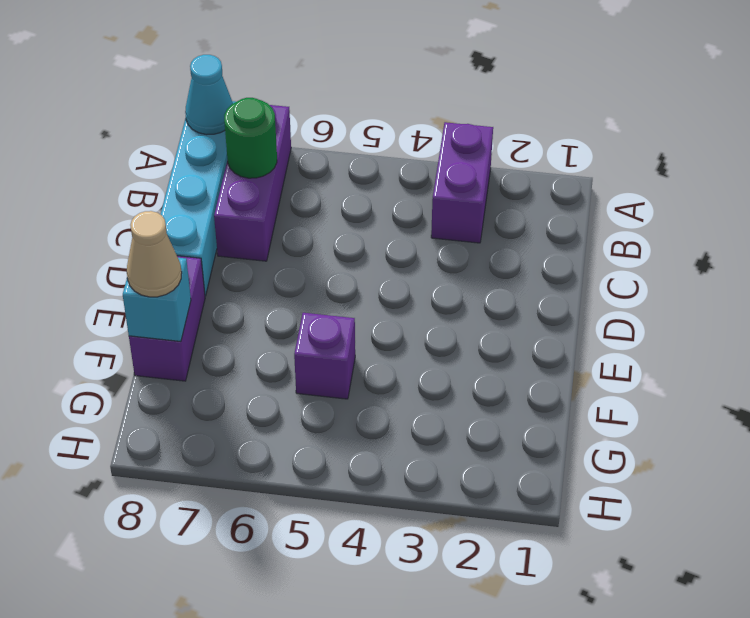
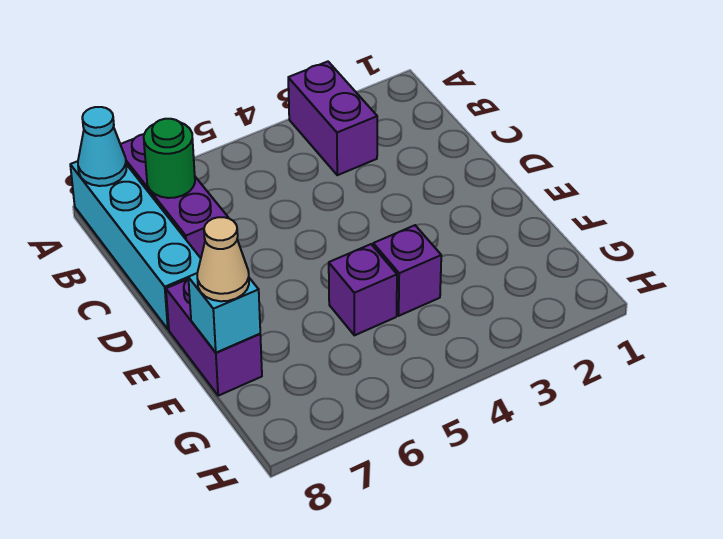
none -> purple brick F4 level 1

